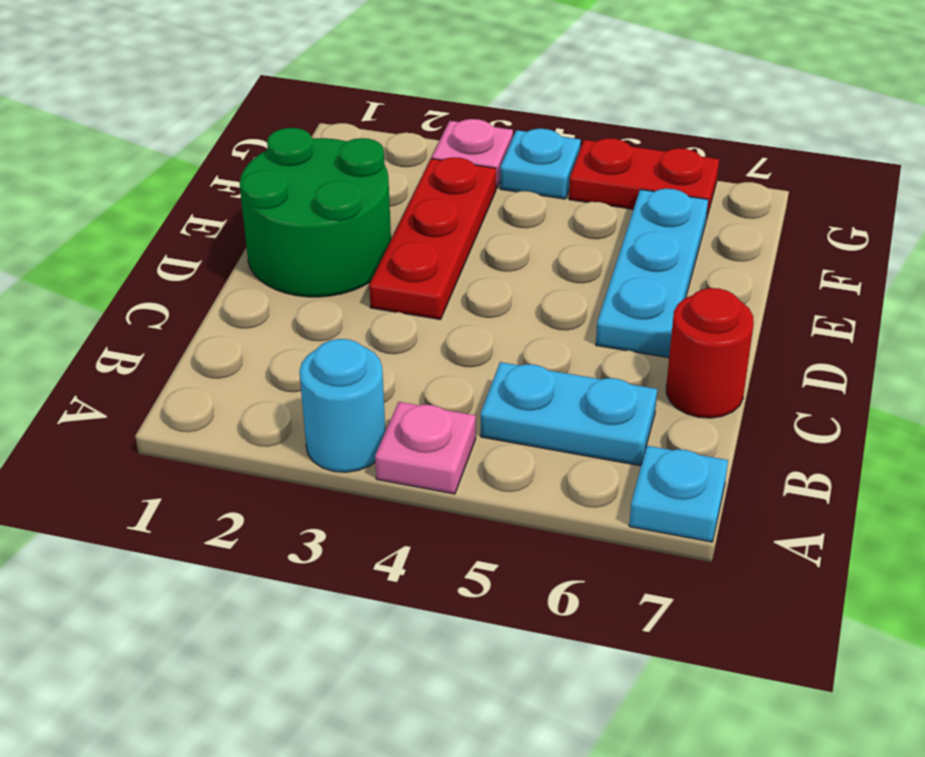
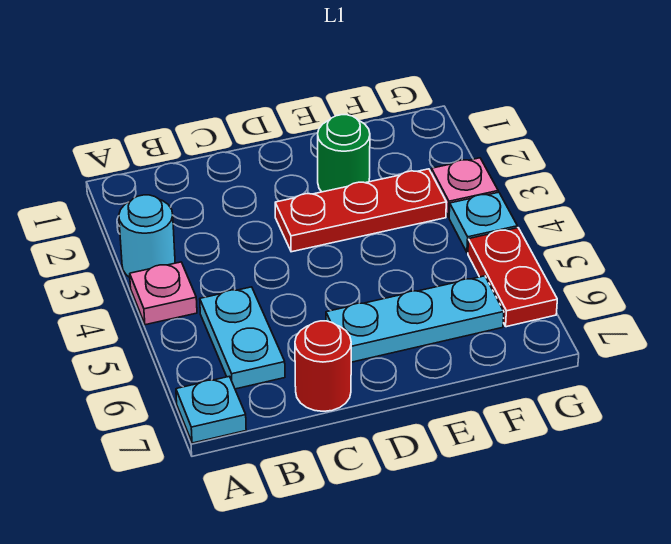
green round brick D1:E2 level 1 -> green round brick E2 level 1

